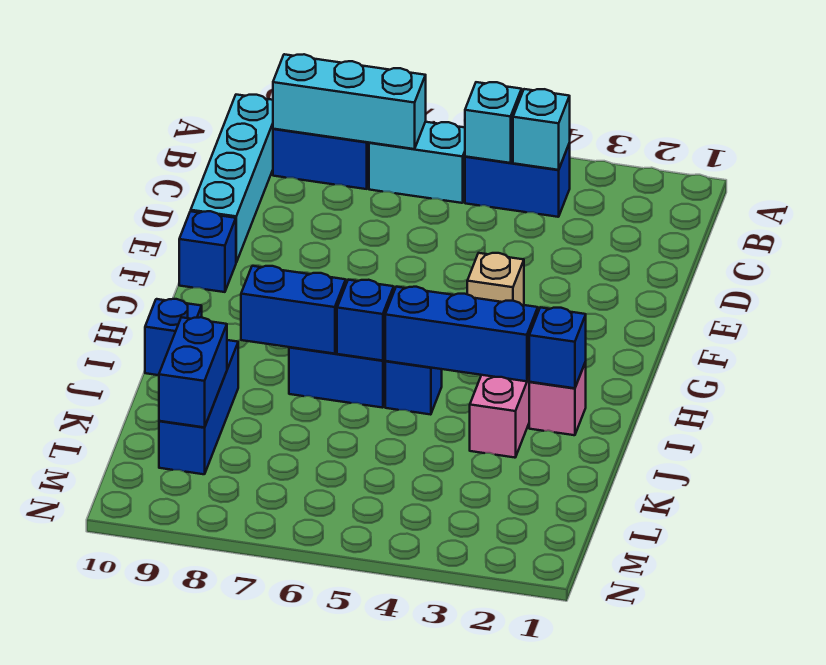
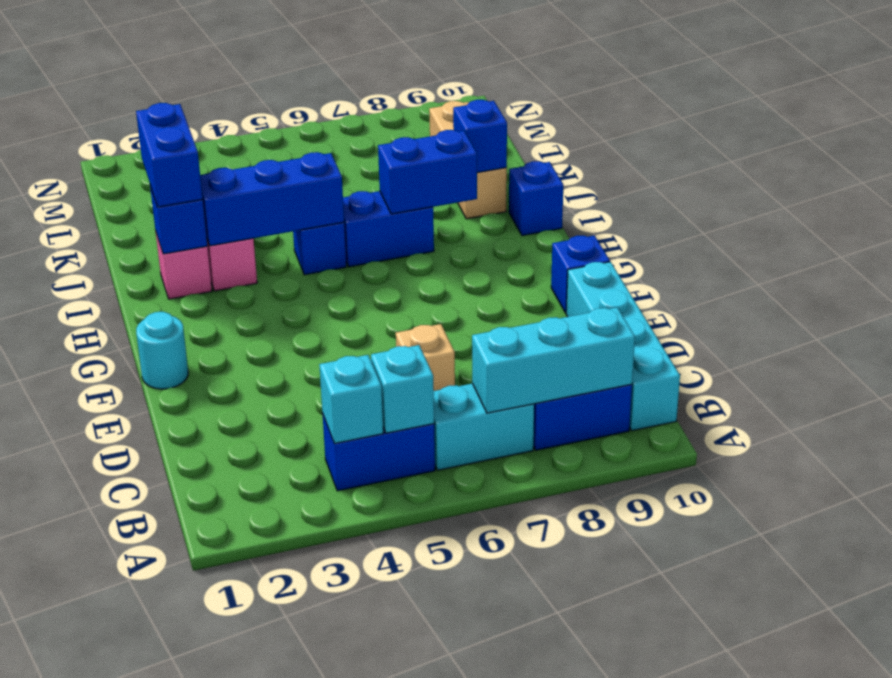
none -> cyan round brick F1 level 1
tan brick F4 level 1 -> tan brick D6 level 1
blue brick I6 level 2 -> blue brick J9 level 2
blue brick J9:L9 level 1 -> tan brick J9:L9 level 1
blue brick K9:L9 level 2 -> blue brick I2:J2 level 3

